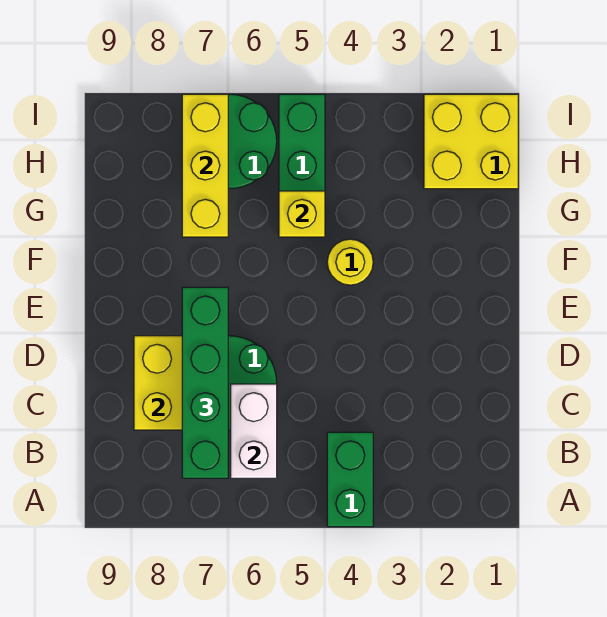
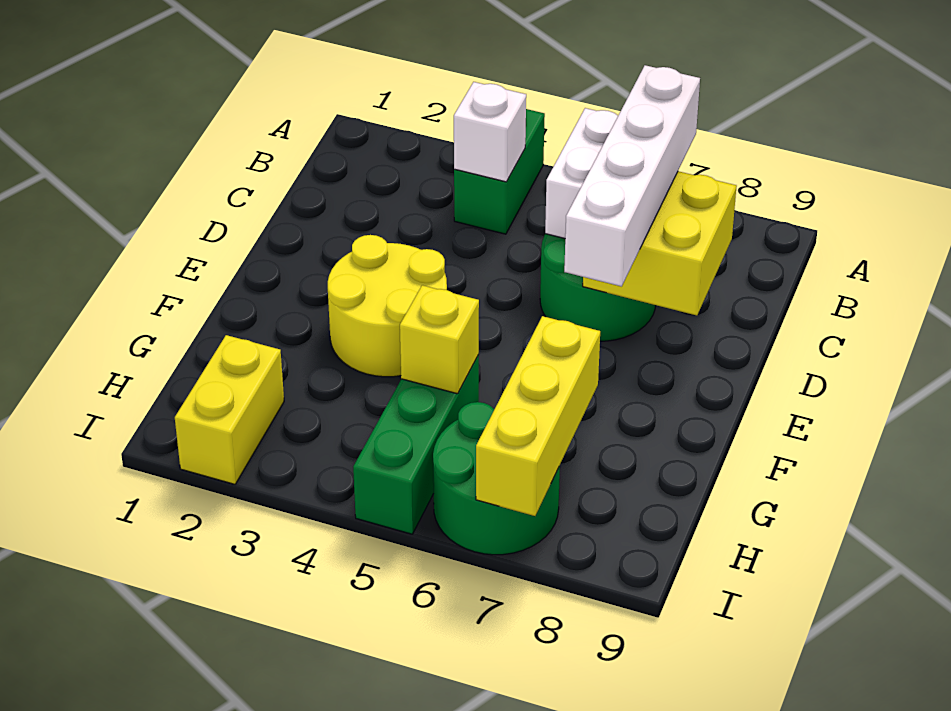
none -> white brick B4 level 2
green brick B7:E7 level 3 -> white brick B7:E7 level 3
yellow round brick F4 level 1 -> yellow round brick E3:F4 level 1
yellow brick H1:I2 level 1 -> yellow brick H2:I2 level 1

